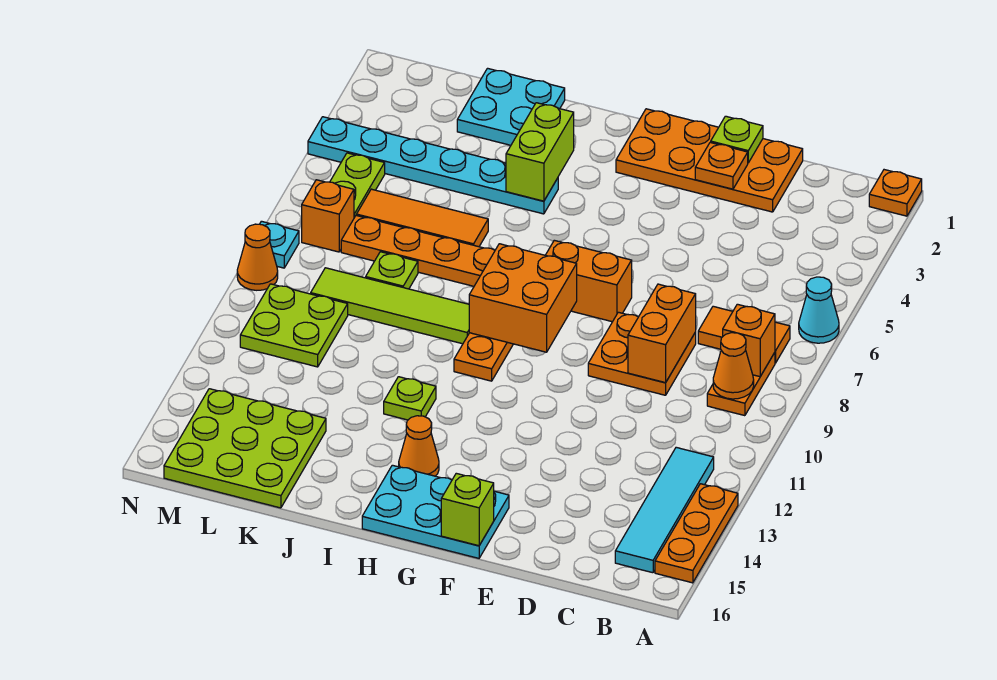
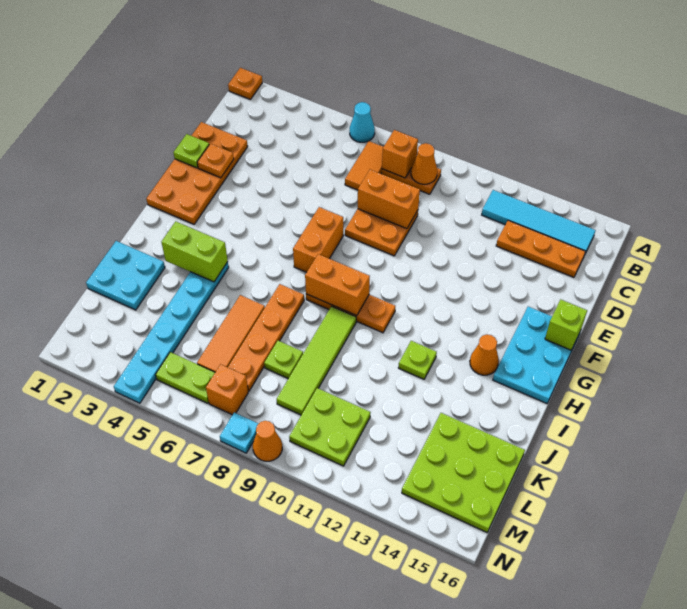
orange plate A13:A15 level 1 -> orange plate C13:C15 level 1
orange brick G8:H9 level 2 -> orange brick H8:H9 level 2

